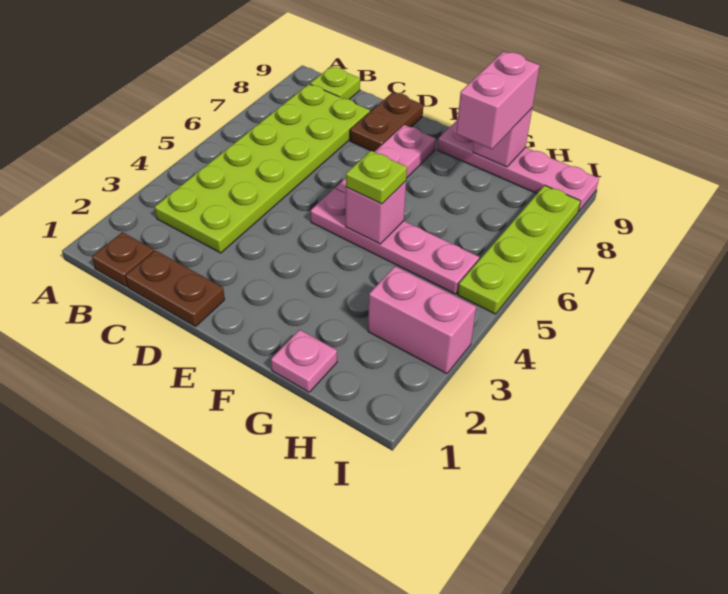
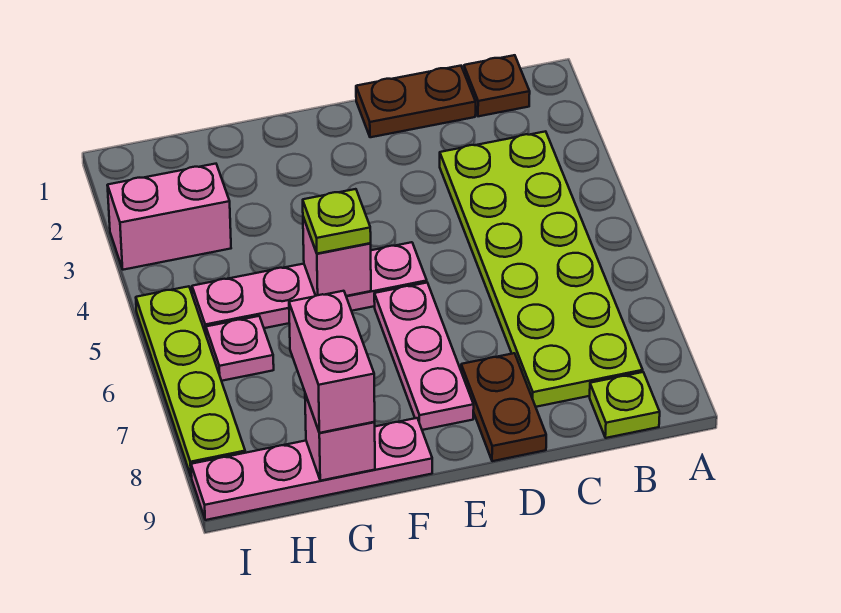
pink plate G1 level 1 -> pink plate H6 level 1

